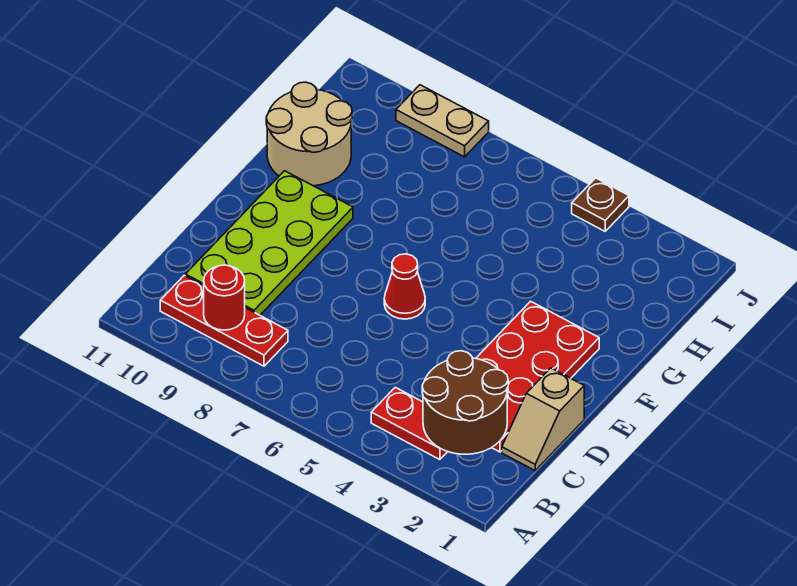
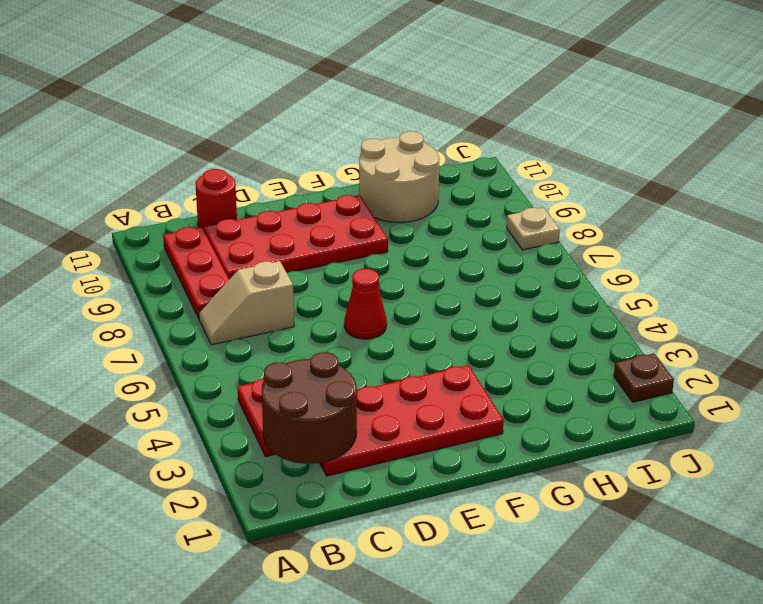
red round brick B9 level 2 -> red round brick C11 level 1
tan slope C1:D1 level 1 top D -> tan slope B7:C7 level 1 top C
lime plate C9:F10 level 1 -> red plate C9:F10 level 1
brown plate J4 level 1 -> brown plate J2 level 1
tan plate J8:J9 level 1 -> tan plate J8 level 1

